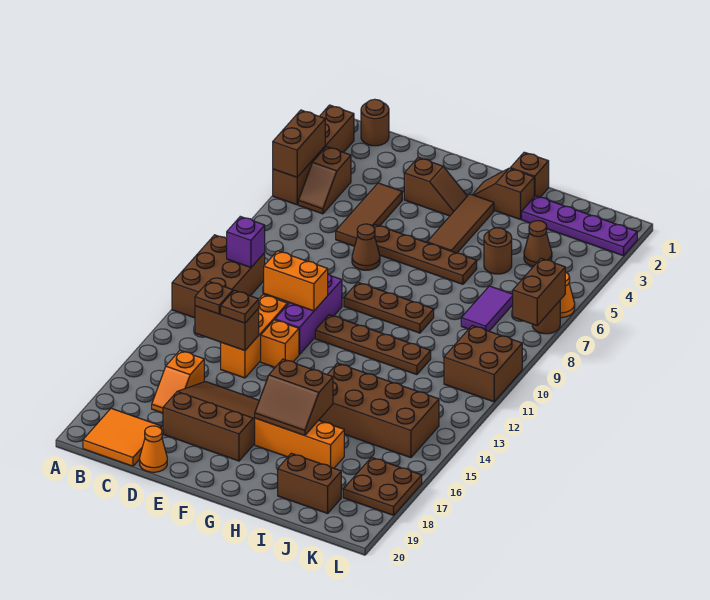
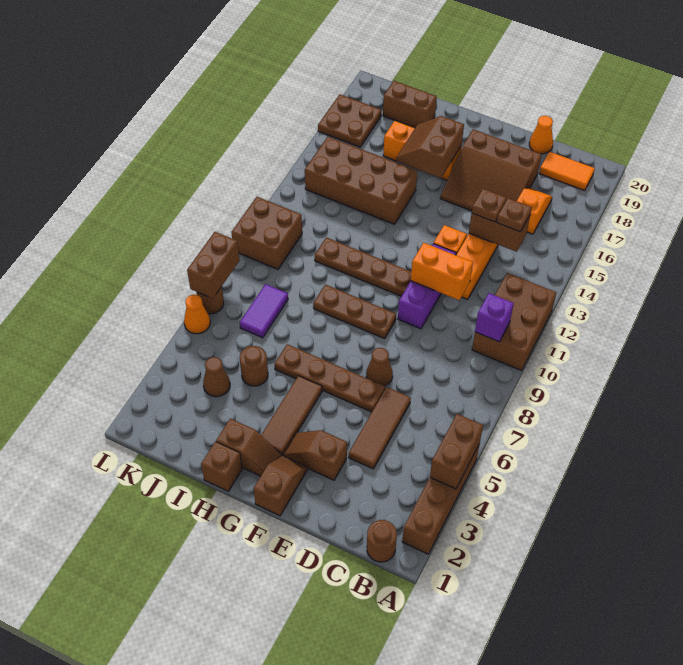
brown slope B4:B5 level 1 top 4 -> brown slope F1:F2 level 1 top 1
orange tile B19:C20 level 1 -> orange tile B19:C19 level 1
brown slope G16:H17 level 2 top 16 -> brown slope G16:H17 level 2 top G
purple plate I2:L2 level 1 -> none

